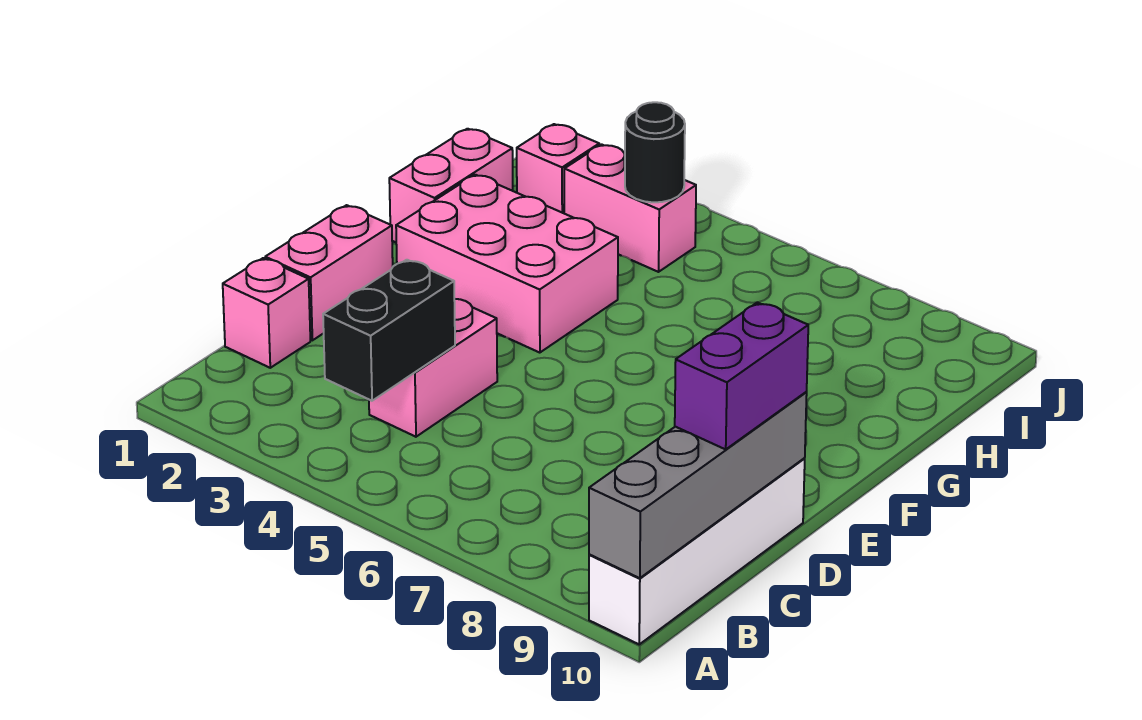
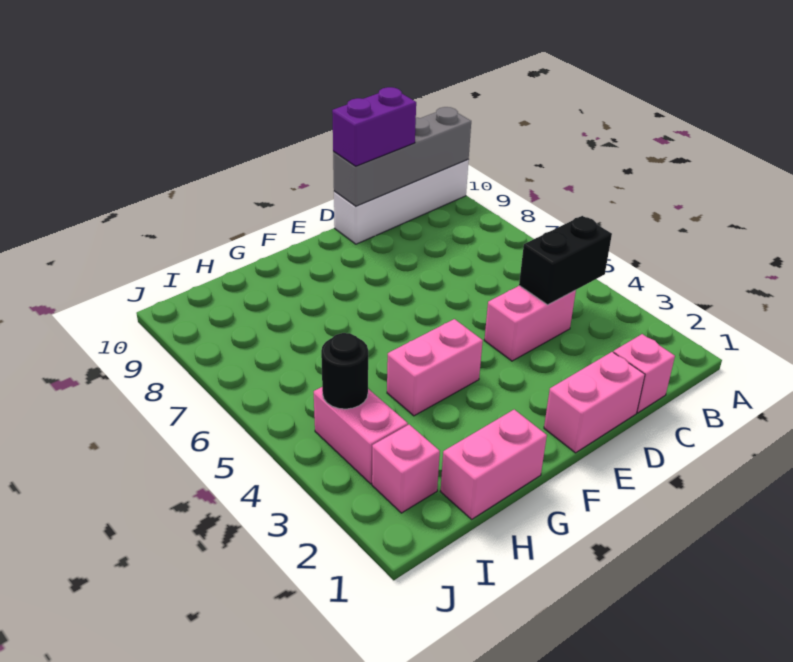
pink brick F2:G4 level 1 -> pink brick F4:G4 level 1

